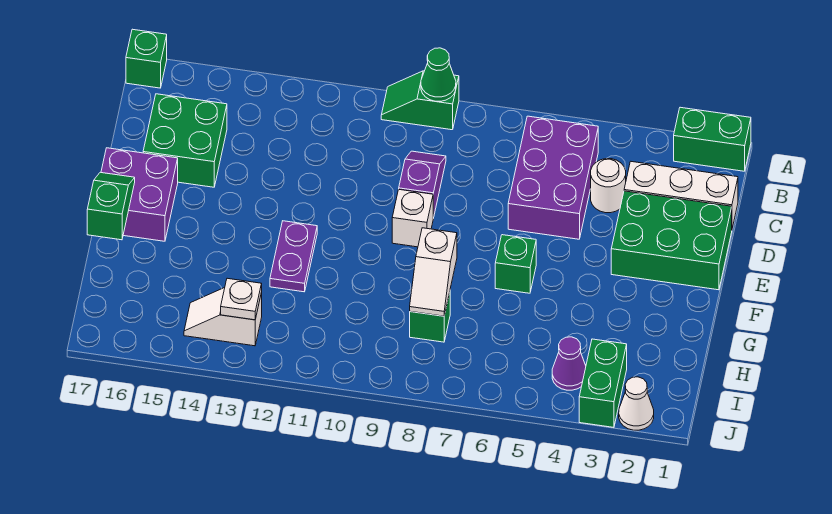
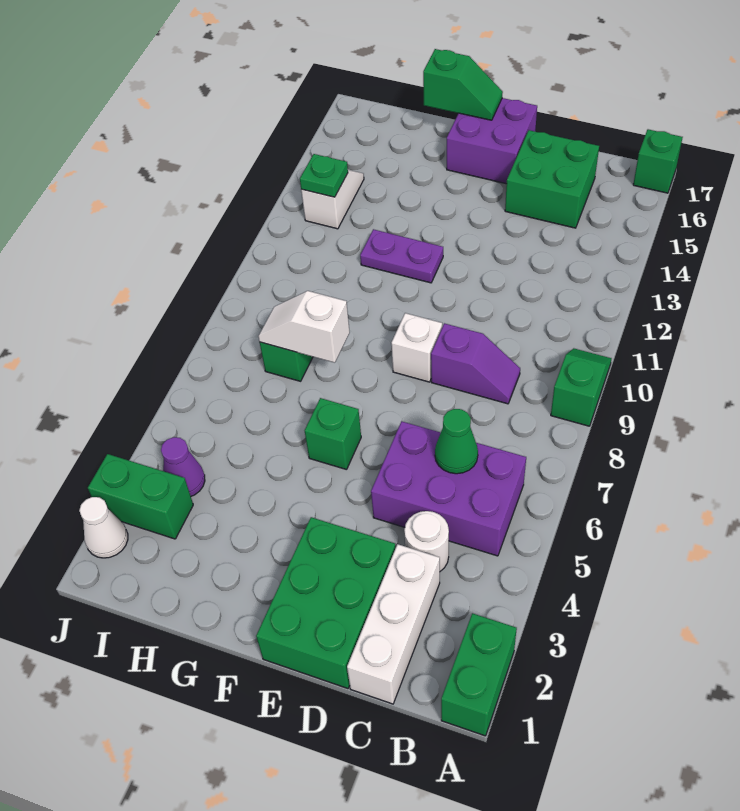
green cone A9 level 2 -> green cone C6 level 2
white plate I13 level 2 -> green plate I13 level 2

